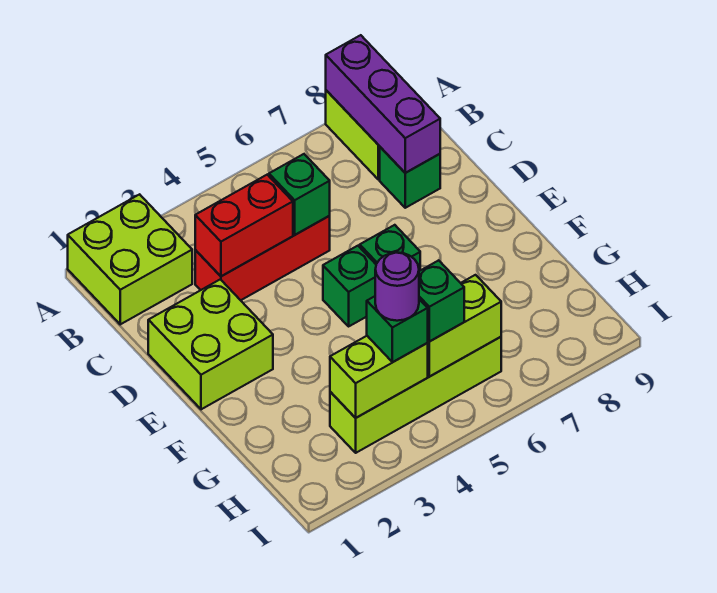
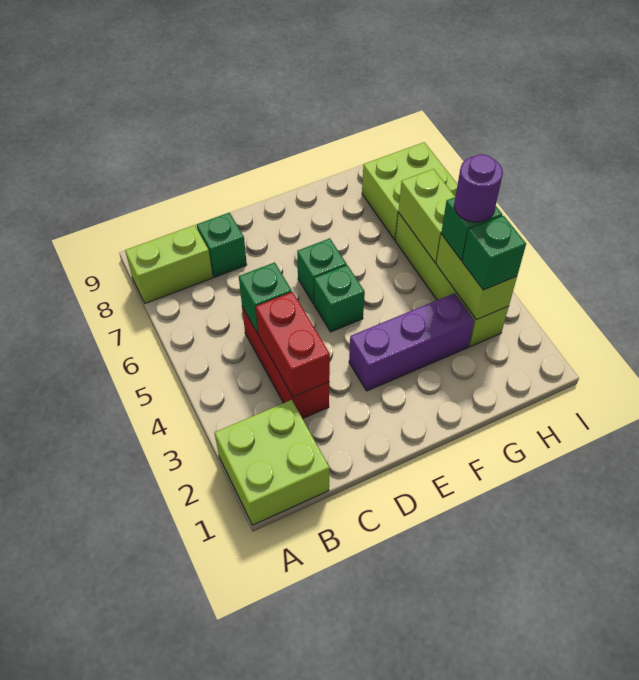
purple brick A8:C8 level 2 -> purple brick E3:G3 level 1
lime brick D1:E2 level 1 -> lime brick H7:I8 level 1
green brick H5 level 3 -> green brick H3 level 3

